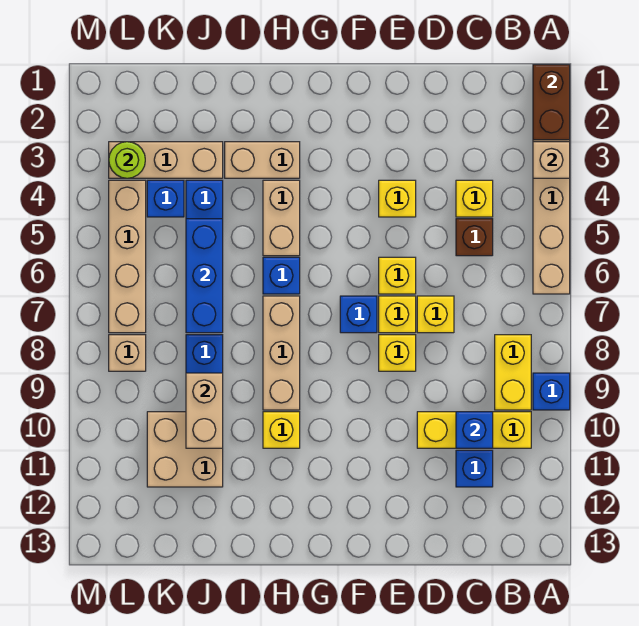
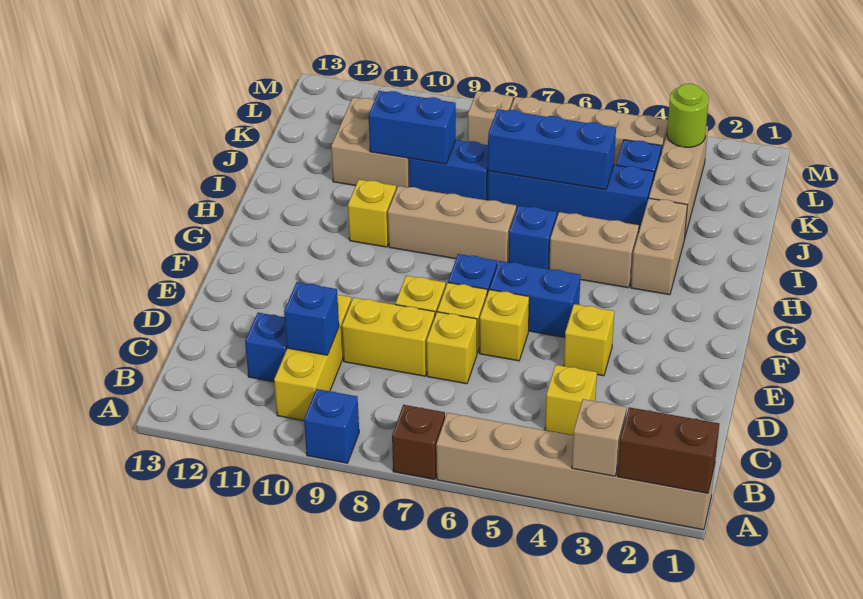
yellow brick B8:B9 level 1 -> yellow brick D8:D9 level 1
brown brick C5 level 1 -> brown brick A7 level 1
none -> blue brick F5:F6 level 1
tan brick J9:J10 level 2 -> blue brick J9:J10 level 2

